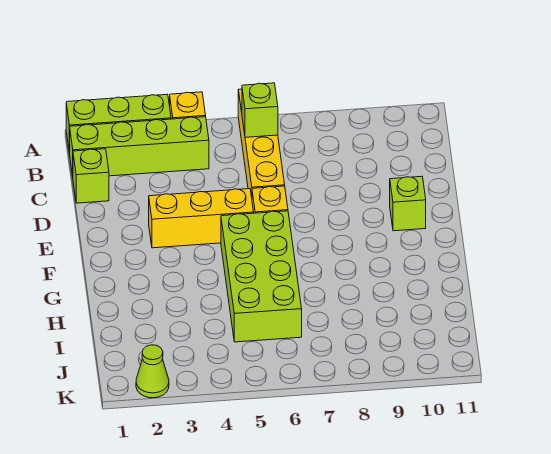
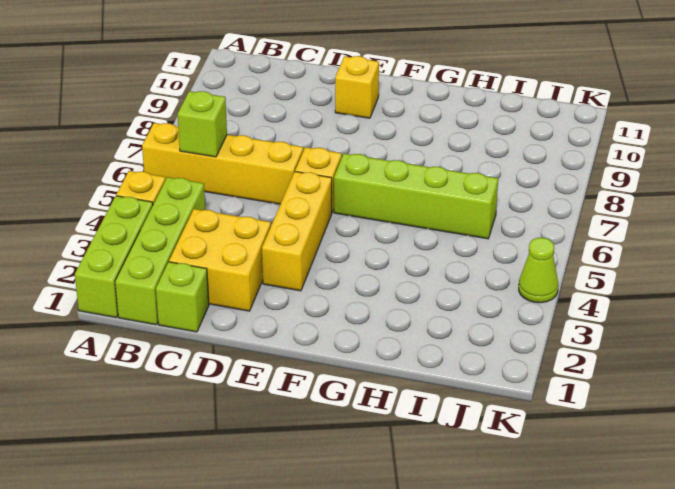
none -> yellow brick C2:D3 level 1
lime brick E10 level 1 -> yellow brick E10 level 1
lime brick F5:I6 level 1 -> lime brick F6:I6 level 1
lime cone K2 level 1 -> lime cone K4 level 1

